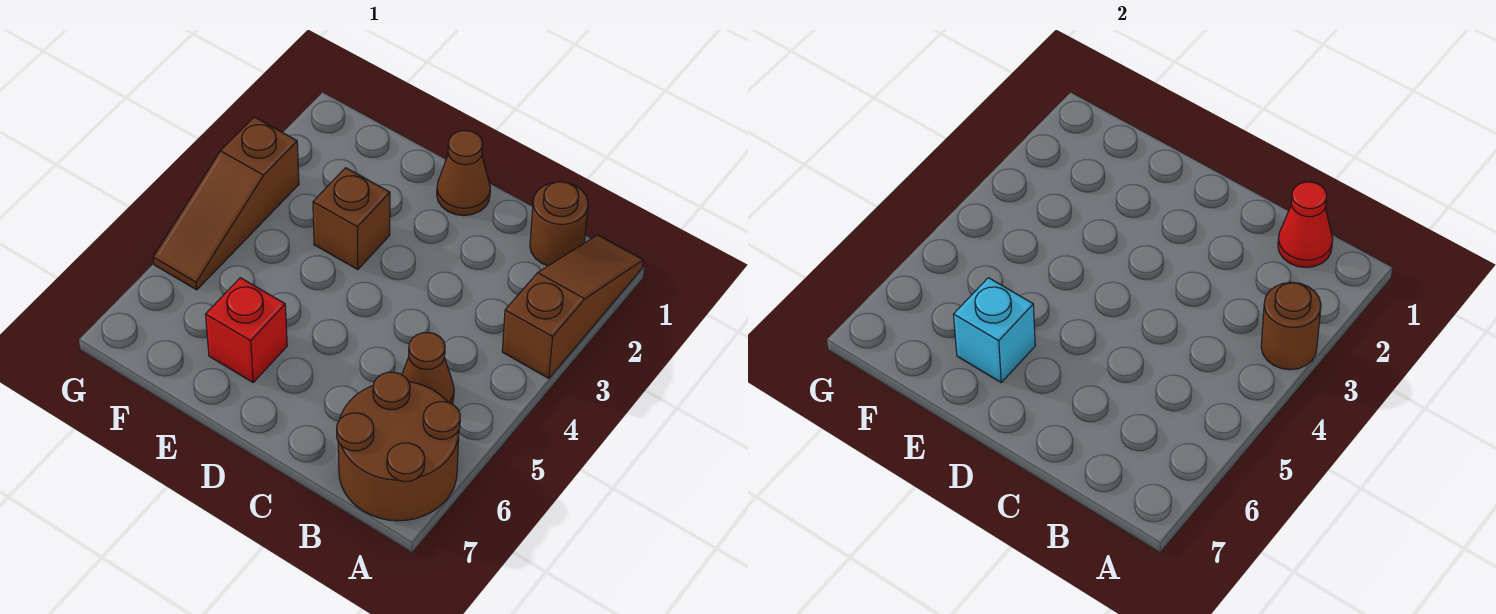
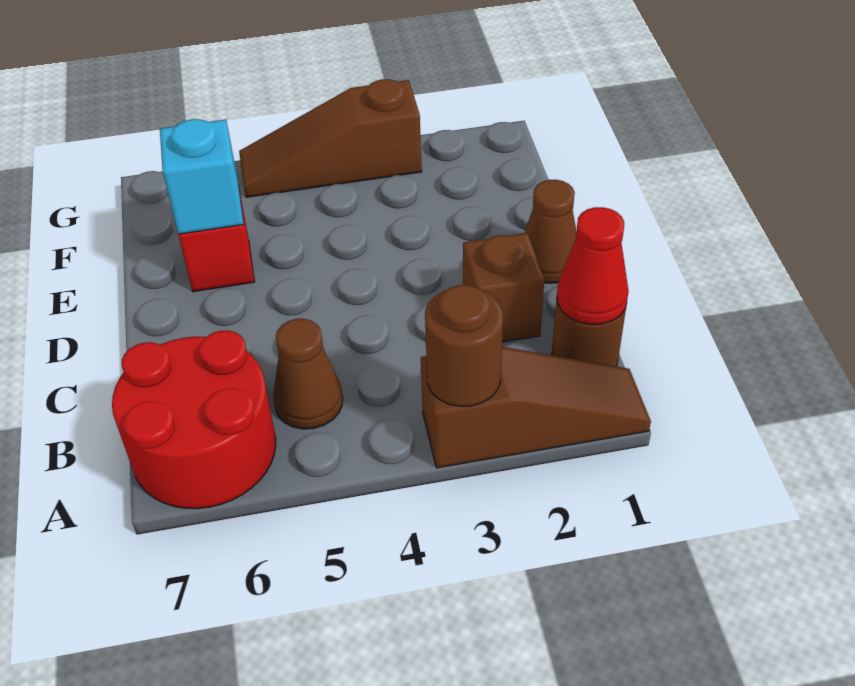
brown round brick A6:B7 level 1 -> red round brick A6:B7 level 1
brown brick E3 level 1 -> brown brick C2 level 1

